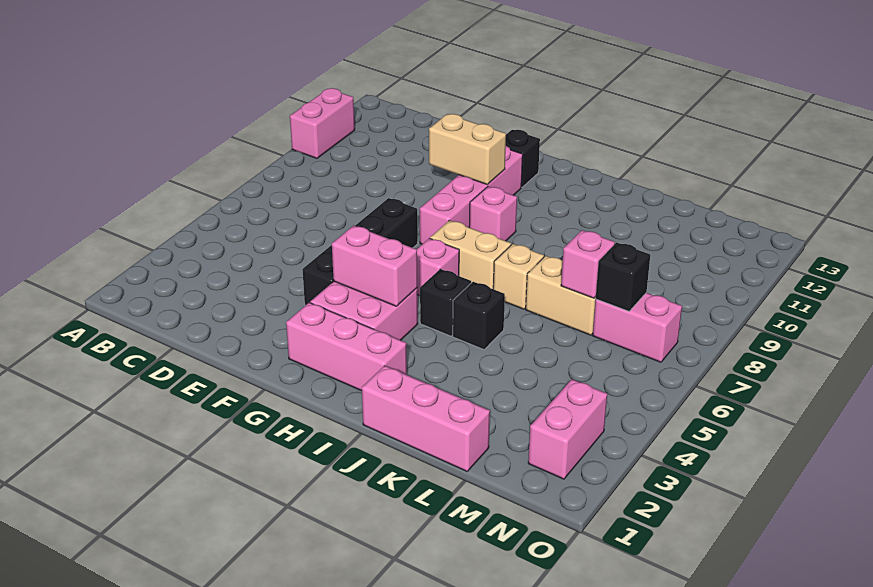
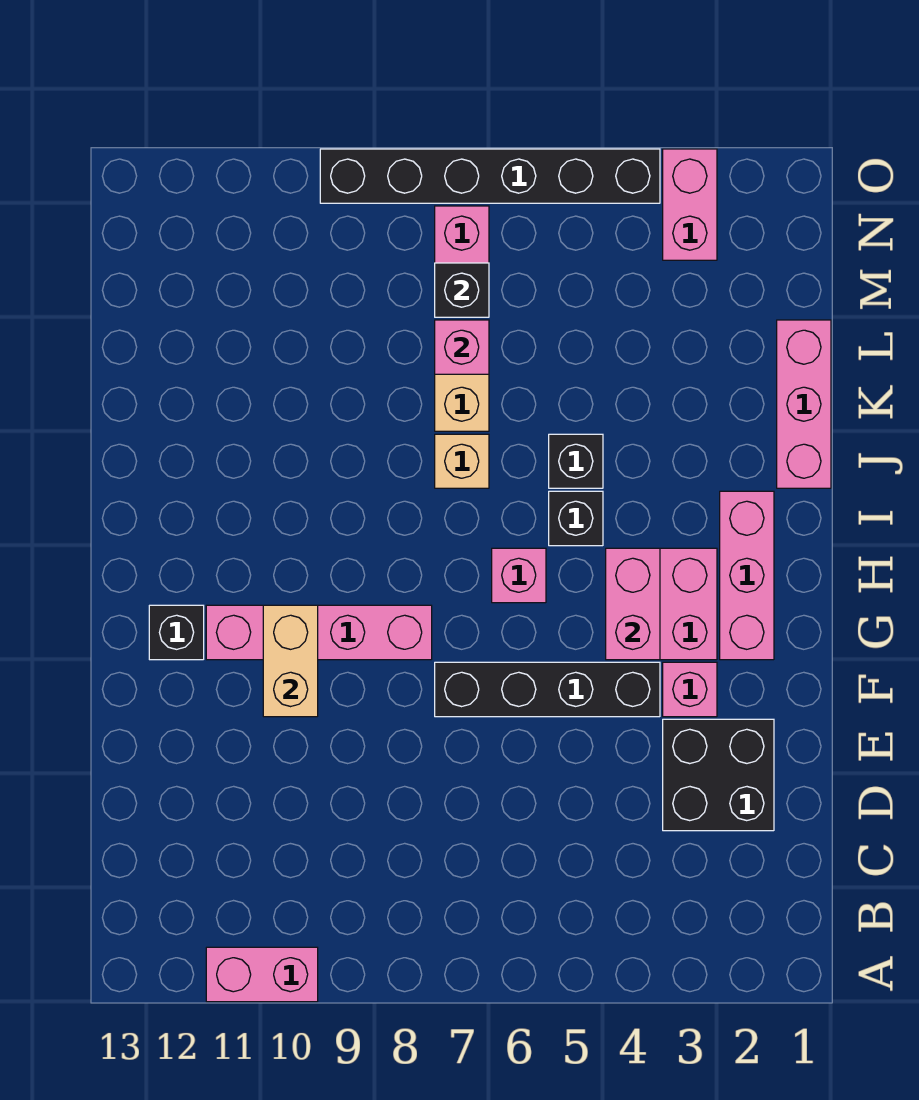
none -> black brick D2:E3 level 1
tan brick H7:I7 level 1 -> none
pink brick H9 level 1 -> pink brick F3 level 1
pink brick N2:N3 level 1 -> pink brick N3:O3 level 1
none -> black brick O4:O9 level 1

